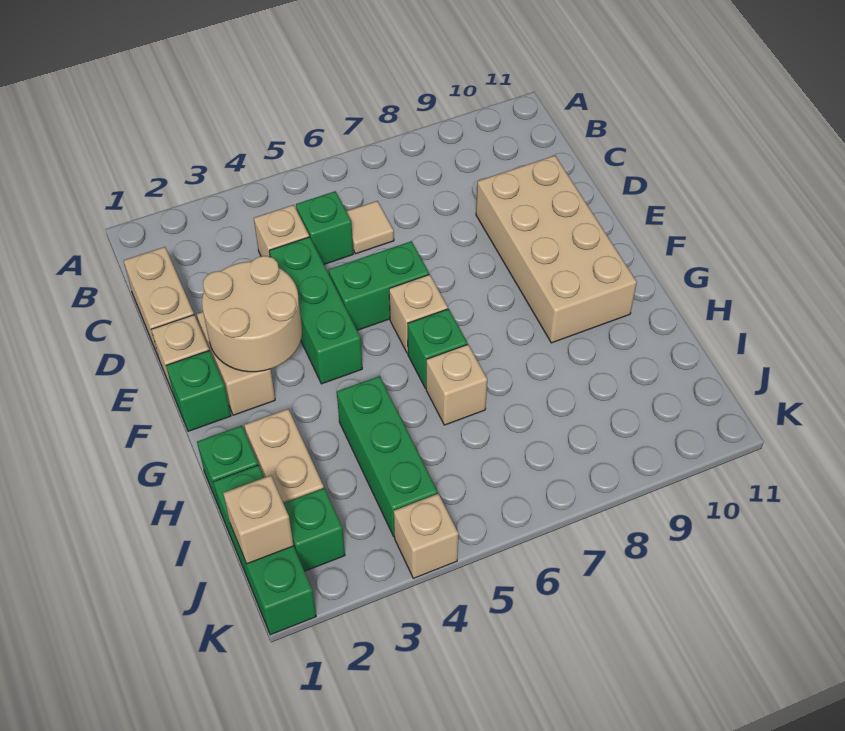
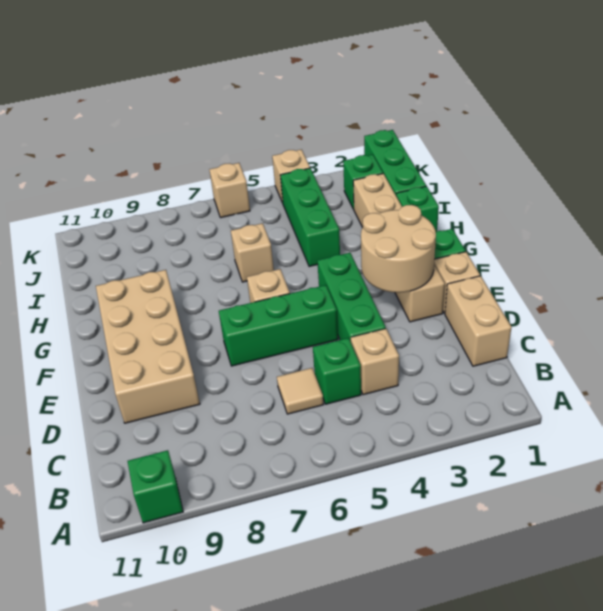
green brick E5:E6 level 1 -> green brick E5:E7 level 1
green brick G6 level 1 -> green brick A10 level 1
tan brick J1 level 2 -> tan brick K6 level 1

